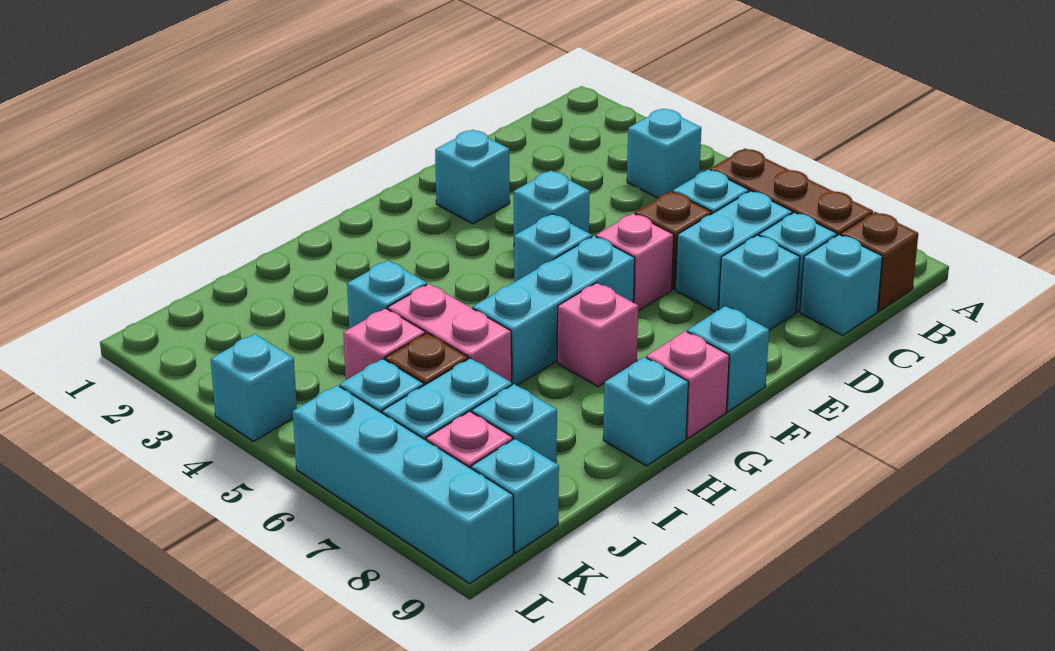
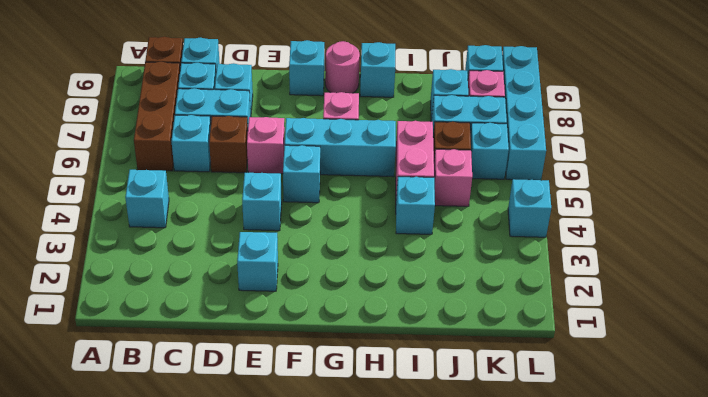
pink brick G9 level 1 -> pink round brick G9 level 1

